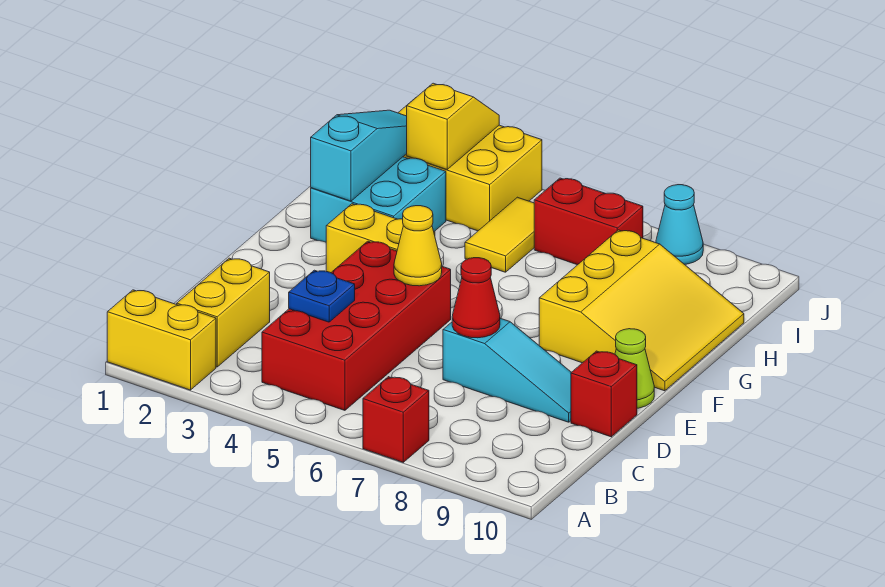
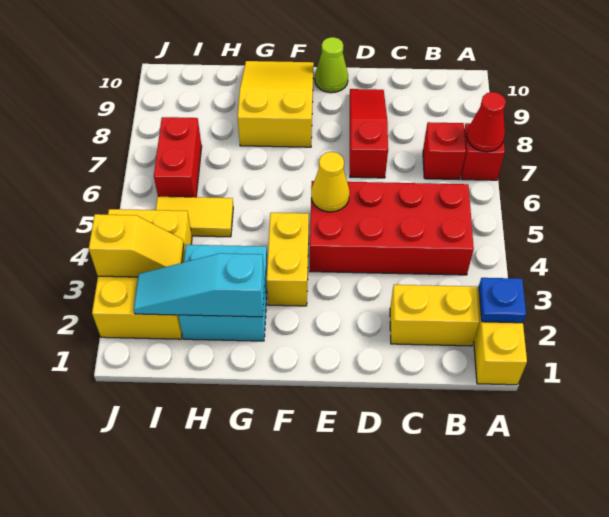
blue plate C4 level 2 -> blue plate A2 level 2
cyan slope D7:D9 level 1 top 7 -> red slope D7:D9 level 1 top 7
red cone D7 level 2 -> red cone A7 level 2
red brick D10 level 1 -> red brick B7 level 1
yellow slope F8:H10 level 1 top 8 -> yellow slope F8:G10 level 1 top 8
yellow slope I3:J3 level 2 top I -> yellow slope I3:J3 level 2 top J
cyan cone J8 level 1 -> none

